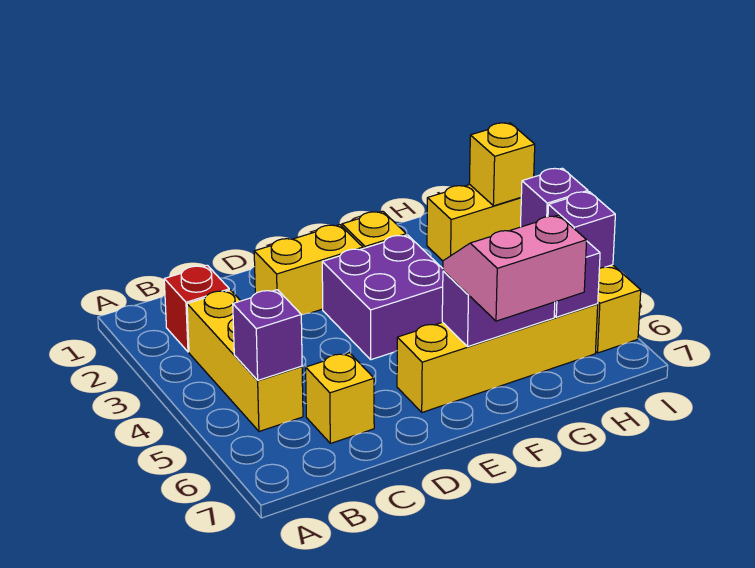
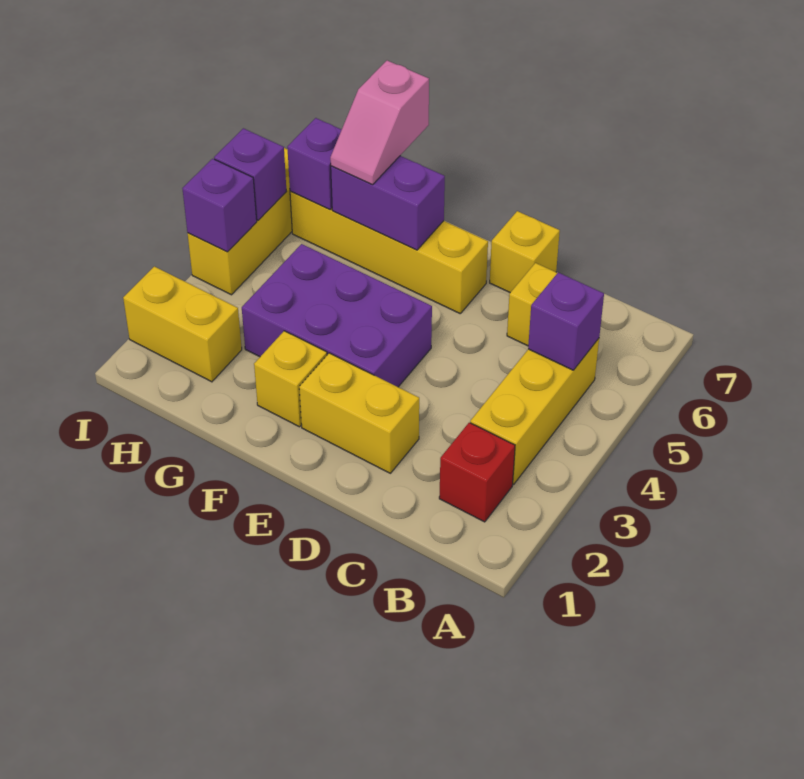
purple brick E3:F4 level 1 -> purple brick E3:G4 level 1
pink slope F6:G7 level 3 top 7 -> pink slope G6:G7 level 3 top 7
yellow brick I2 level 2 -> yellow brick D7 level 1

